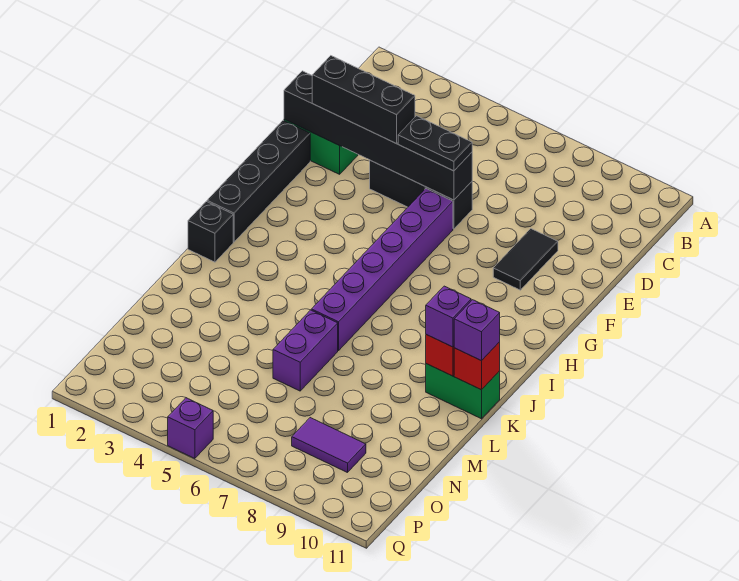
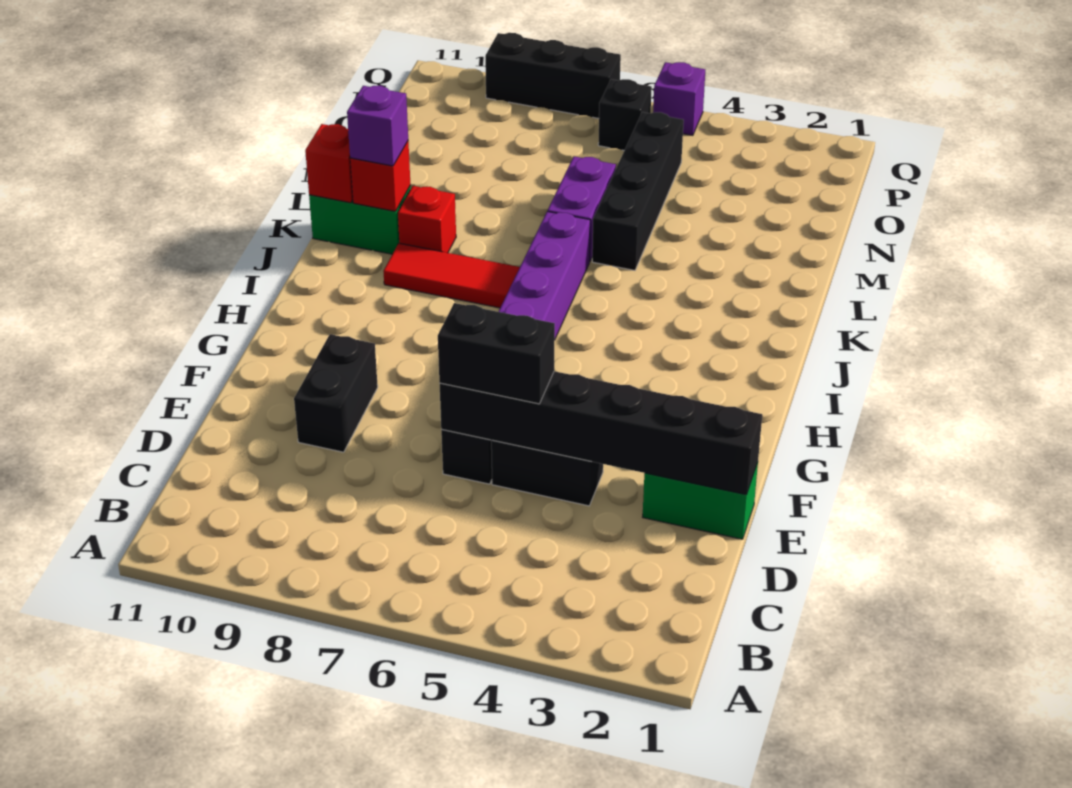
black brick E2:E4 level 3 -> black brick Q7:Q9 level 1
black plate E5:E6 level 3 -> black brick E5:E6 level 3
black tile E9:F9 level 1 -> black brick E9:F9 level 1
black brick F1:I1 level 1 -> black brick L5:O5 level 1
black brick J1 level 1 -> black brick P6 level 1
none -> red tile J7:J9 level 1
none -> red brick K9 level 1
purple brick K11 level 3 -> none
purple tile O8:O9 level 1 -> none

